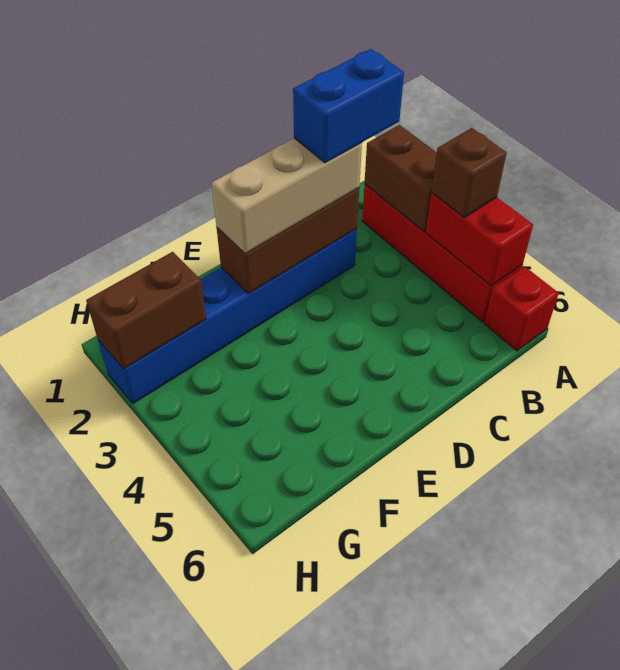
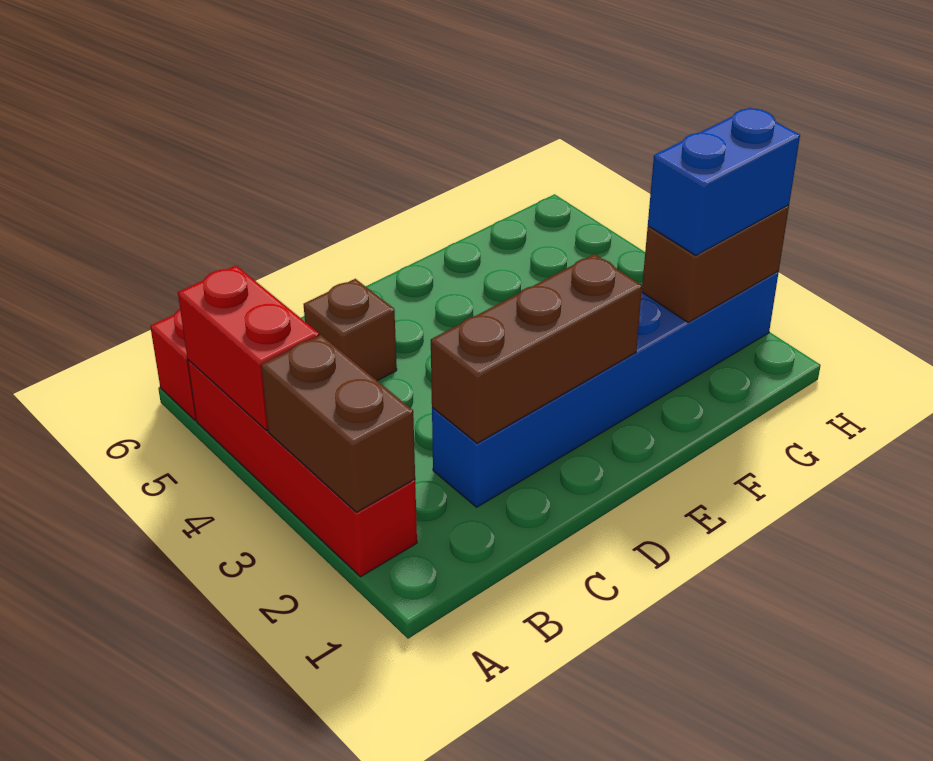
brown brick A4 level 3 -> brown brick C5 level 1
blue brick B2:C2 level 4 -> blue brick G2:H2 level 3
tan brick C2:E2 level 3 -> none

